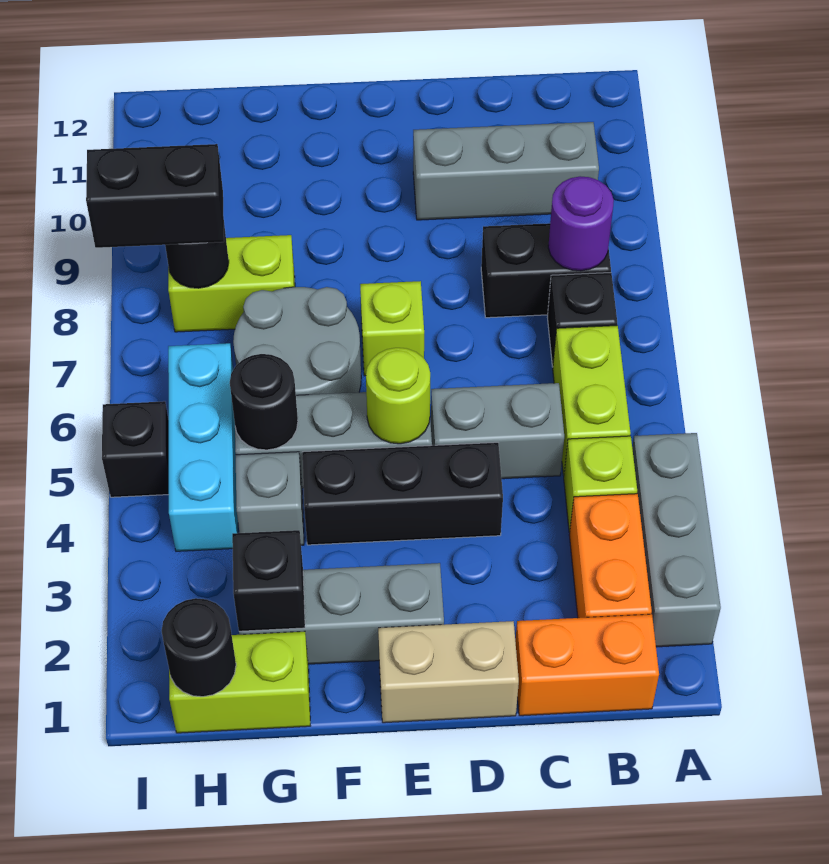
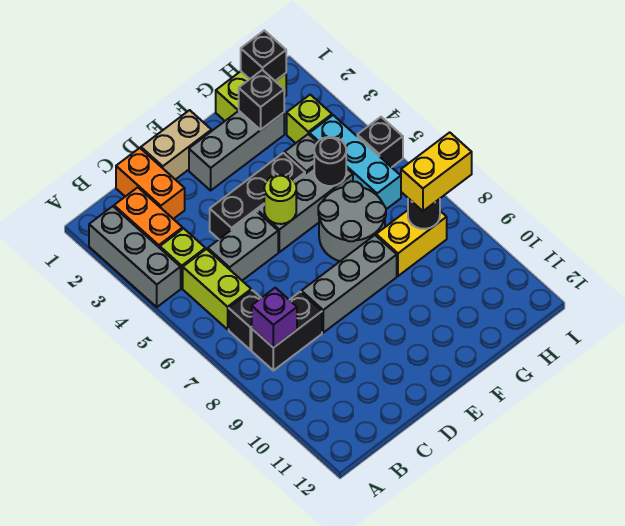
orange brick B1:C1 level 1 -> orange brick C1:C2 level 1
purple round brick B8 level 2 -> purple brick B8 level 2
grey brick B10:D10 level 1 -> grey brick D8:F8 level 1
lime brick E7 level 1 -> lime brick H3 level 1
lime brick G8:H8 level 1 -> yellow brick G8:H8 level 1
black round brick H1 level 2 -> black brick H1 level 2
black brick H8:I8 level 3 -> yellow brick H8:I8 level 3

